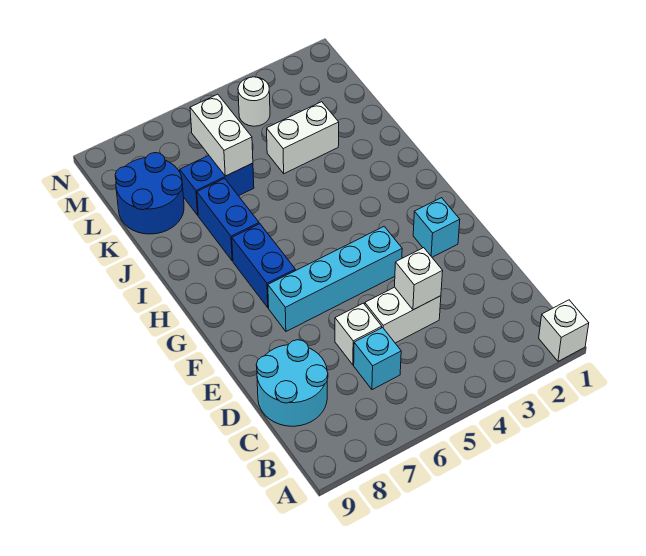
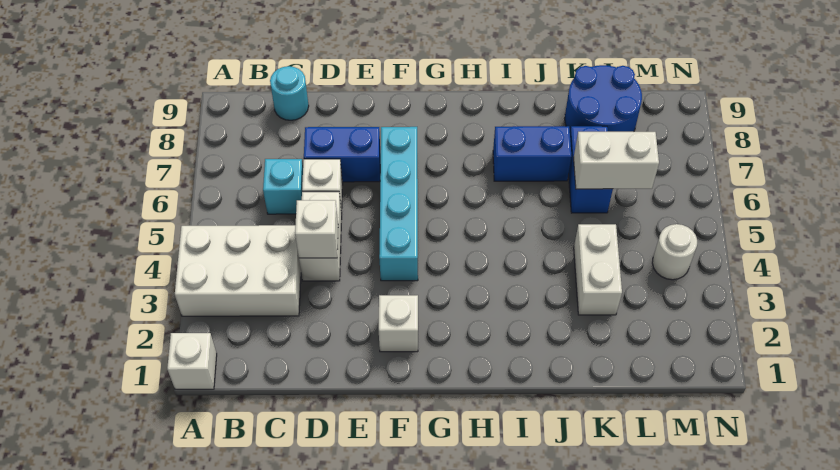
none -> white brick A3:C4 level 1
cyan round brick C8:D9 level 1 -> cyan round brick C9 level 1
cyan brick F2 level 1 -> white brick F2 level 1
blue brick G7:H7 level 1 -> blue brick D7:E7 level 1

